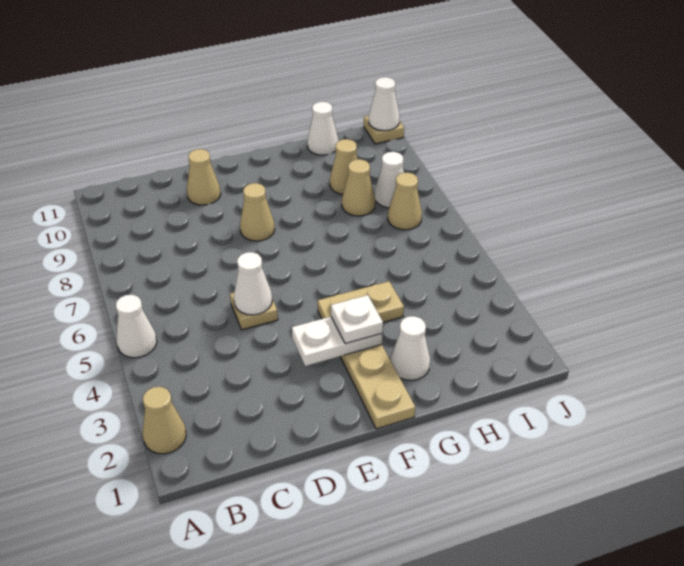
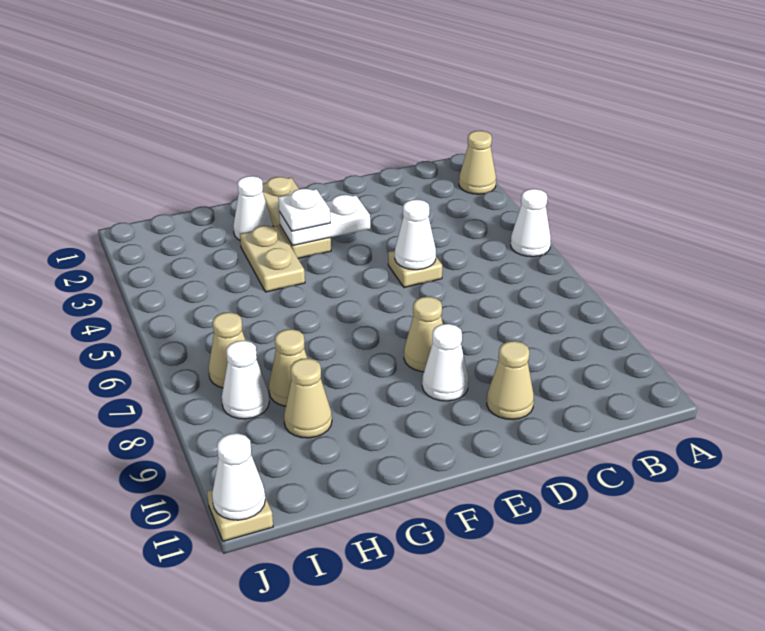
tan plate F4:G4 level 1 -> tan plate G3:G4 level 1
white cone H11 level 1 -> white cone E9 level 1

